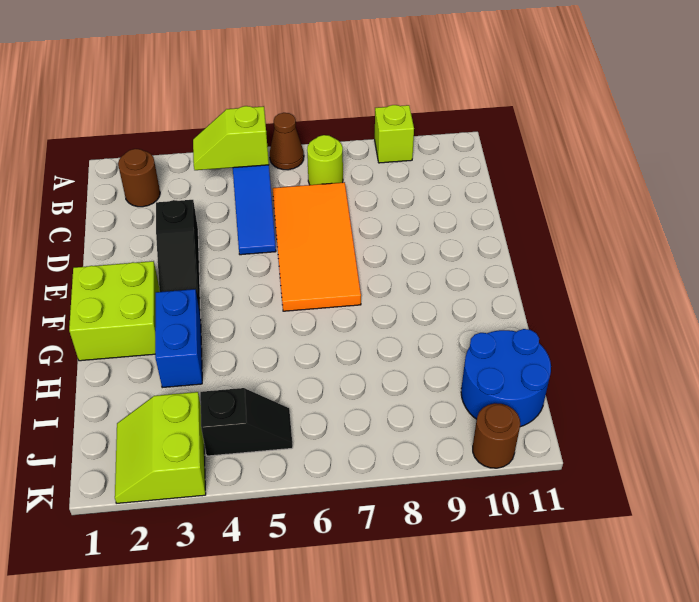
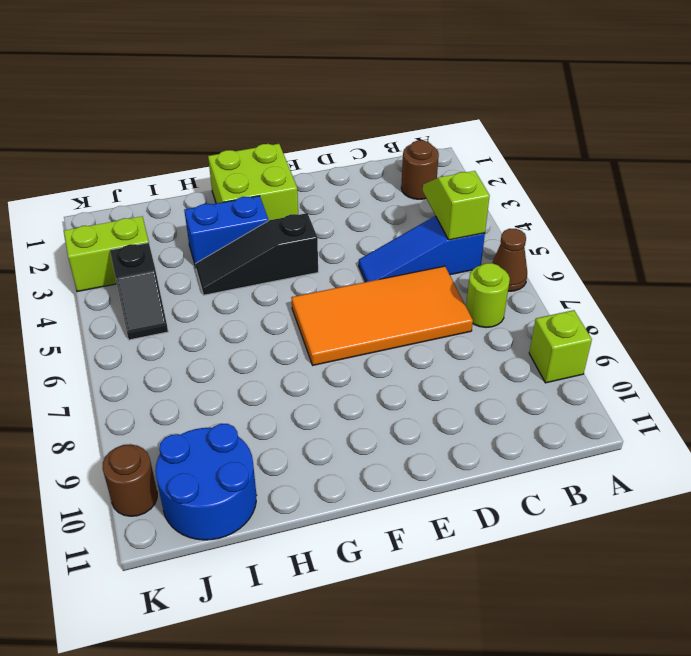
black slope D3:F3 level 1 top D -> black slope F4:H4 level 1 top F

